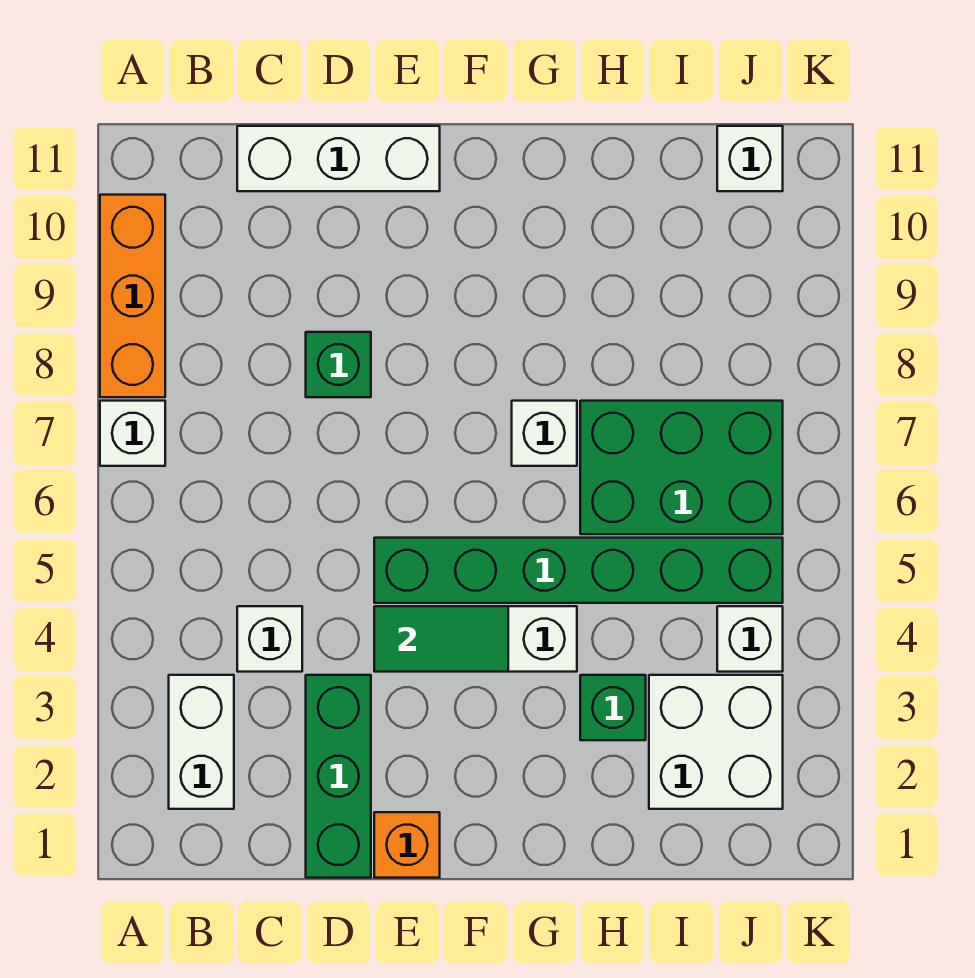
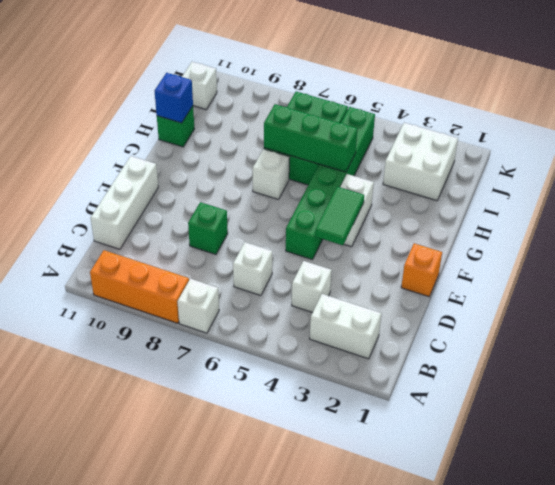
green brick D1:D3 level 1 -> green brick H5:H7 level 2
green brick H3 level 1 -> green brick H11 level 1
none -> blue brick H11 level 2
white brick J4 level 1 -> white brick C6 level 1

